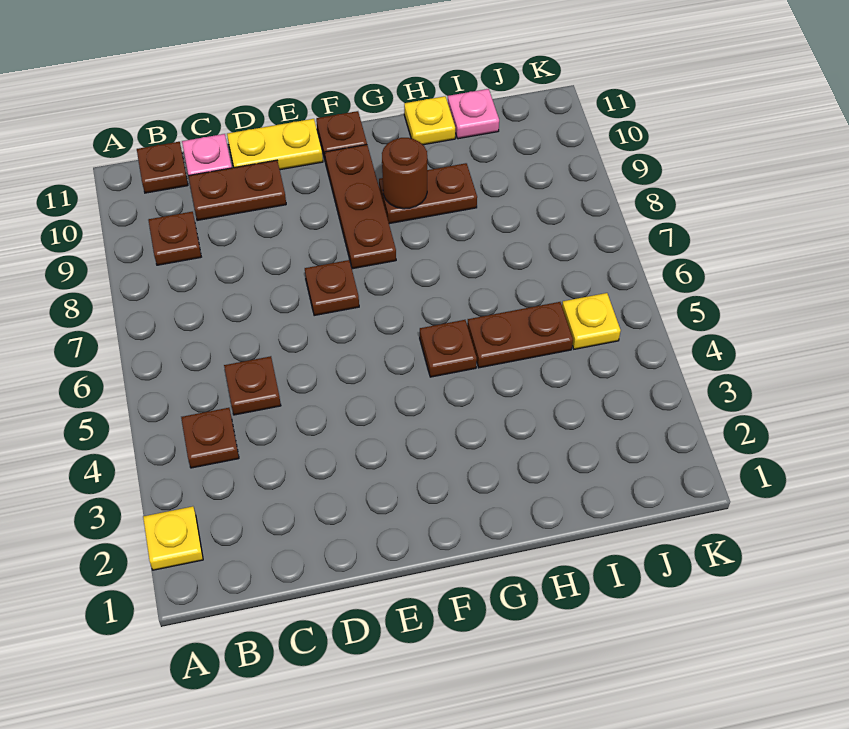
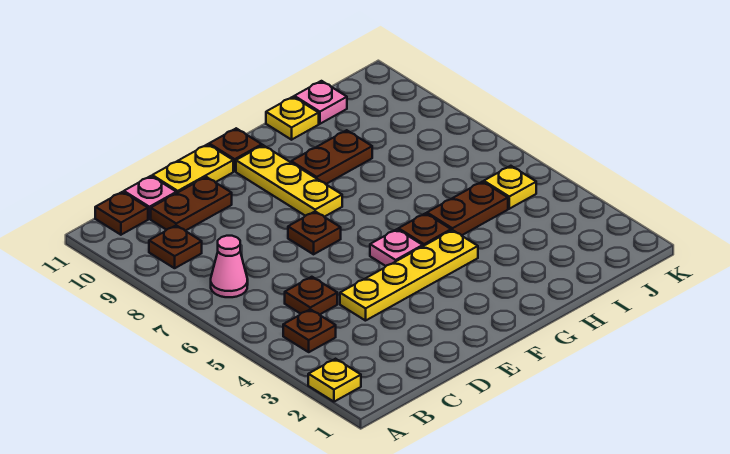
none -> pink cone B7 level 1
none -> yellow plate D4:G4 level 1
none -> pink plate F5 level 1
brown plate F8:F10 level 1 -> yellow plate F8:F10 level 1
brown round brick G9 level 2 -> none

